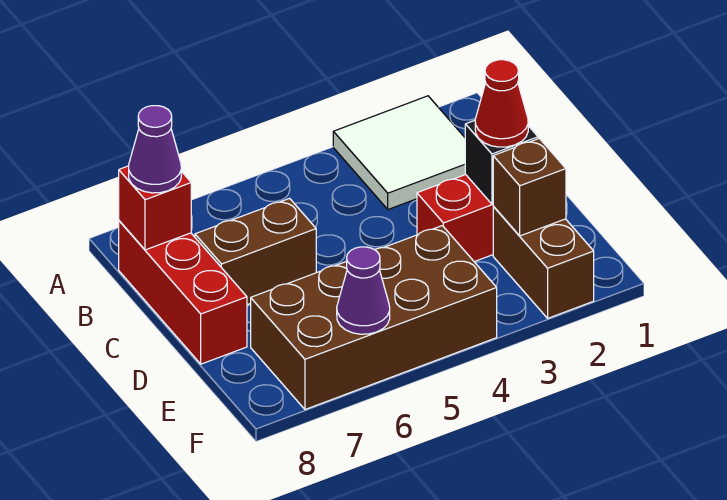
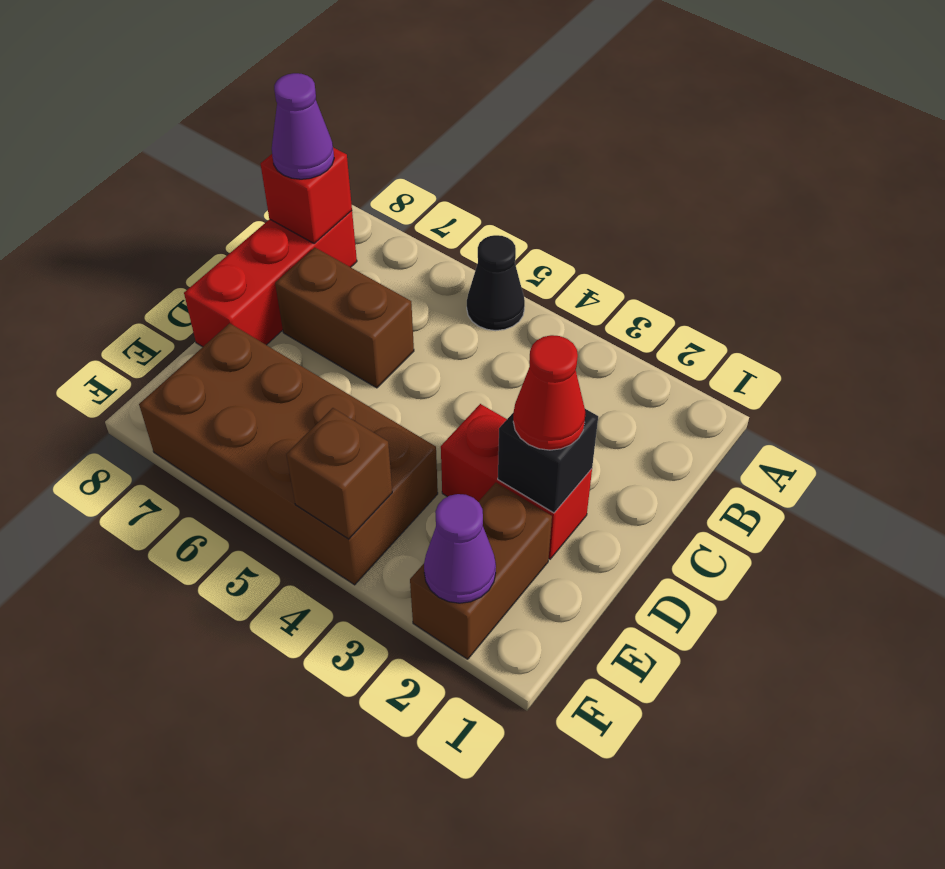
white tile A2:B3 level 1 -> none
none -> black cone A5 level 1
brown brick E2 level 2 -> brown brick F4 level 2
purple cone F6 level 2 -> purple cone F2 level 2

